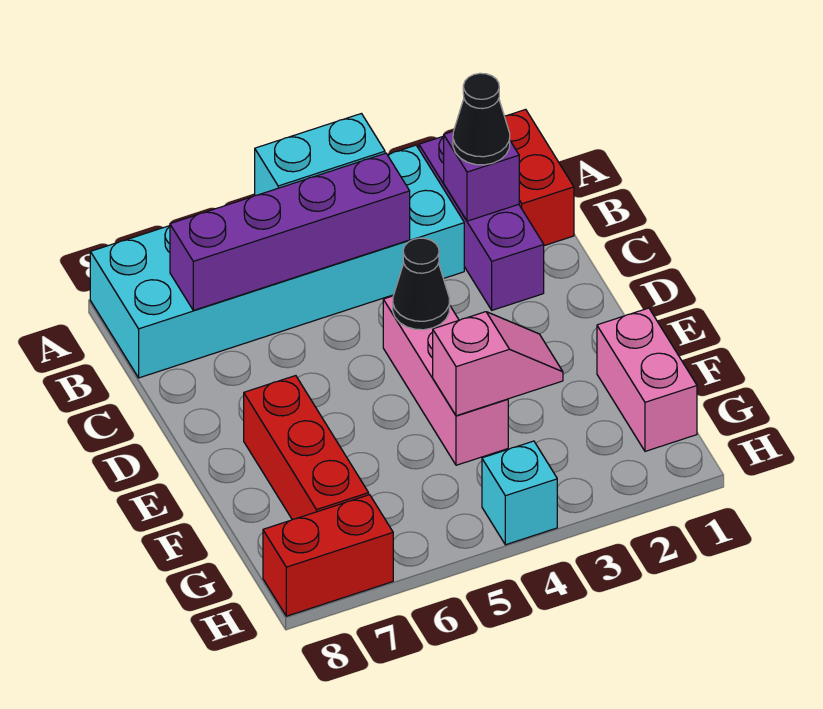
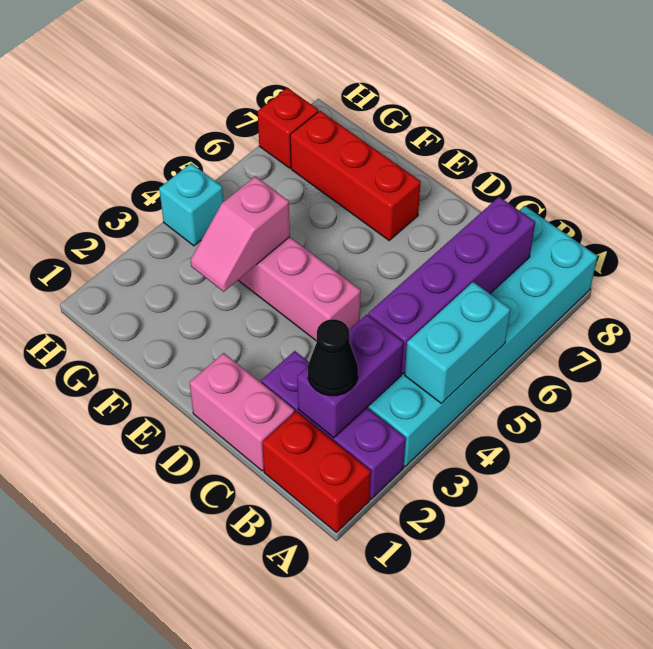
purple brick B2 level 2 -> purple brick B2:B3 level 2
black cone D4 level 2 -> none
pink brick F1:G1 level 1 -> pink brick C1:D1 level 1
red brick H7:H8 level 1 -> red brick H7 level 1

